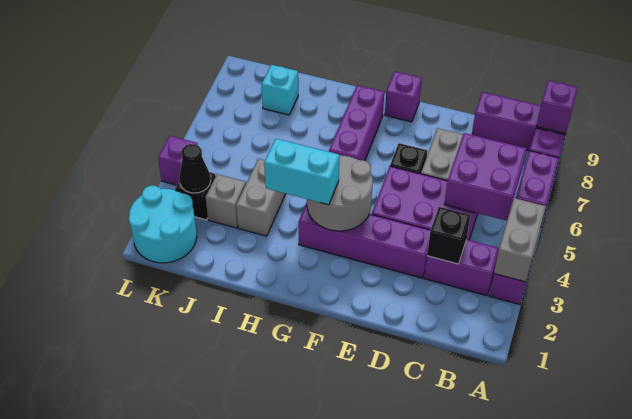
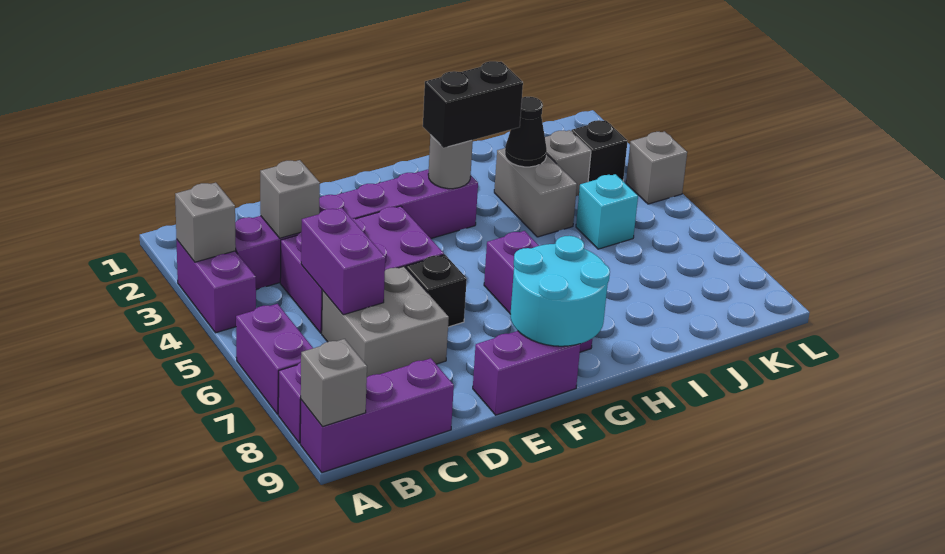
grey brick A3:A4 level 2 -> grey brick A3 level 2
purple brick A9 level 2 -> grey brick A9 level 2
purple brick B5:C6 level 2 -> purple brick C5:C6 level 2
black brick C3 level 2 -> grey brick C3 level 2
grey round brick F3:G4 level 2 -> grey round brick G3 level 2
purple brick F9 level 1 -> purple brick E9:F9 level 1
cyan brick G3:H3 level 3 -> black brick G3:H3 level 3
cyan brick J8 level 1 -> cyan brick J5 level 1
cyan round brick K1:L2 level 1 -> cyan round brick F8:G9 level 2
black cone K3 level 2 -> black cone I3 level 2
purple brick L4 level 1 -> grey brick L4 level 1

